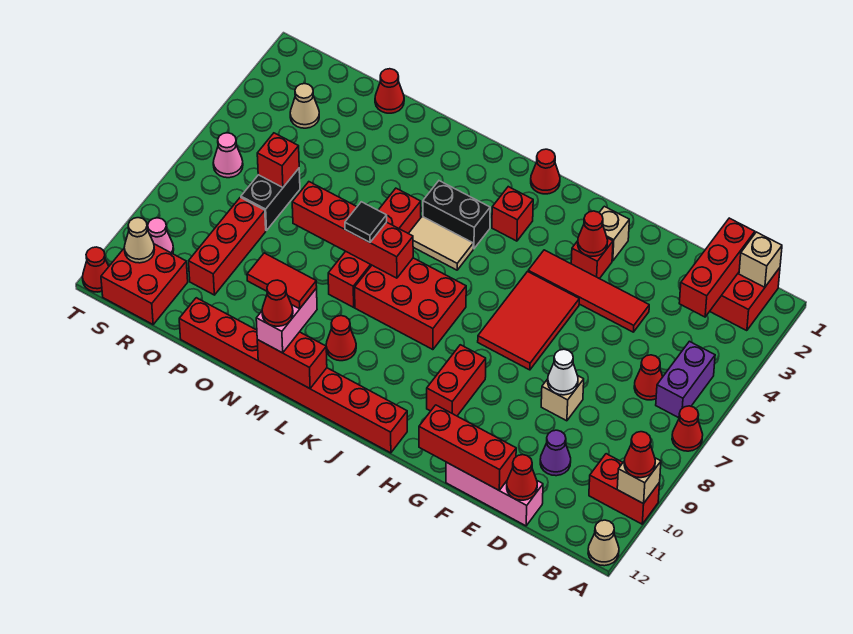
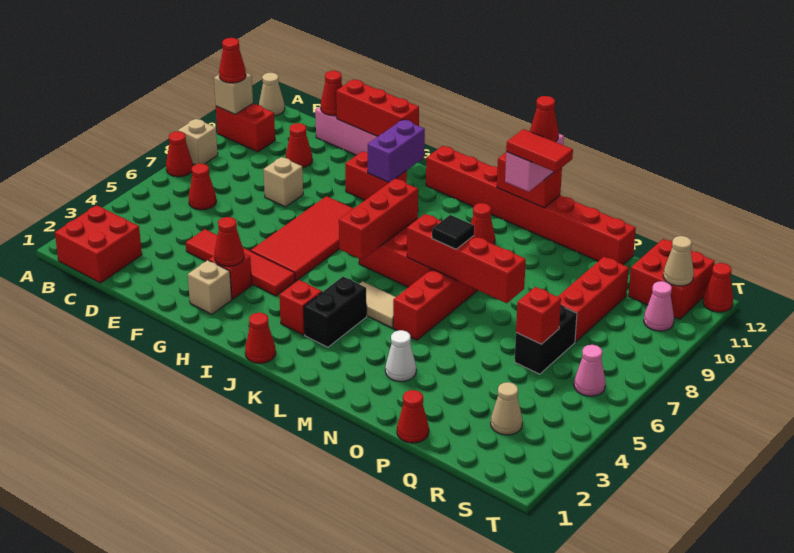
tan brick B1 level 2 -> tan brick A8 level 1
purple brick B5:B6 level 1 -> purple brick H10:H11 level 2
red brick C1:C3 level 2 -> red brick J6:J8 level 2
purple cone D10 level 1 -> red cone D10 level 1
white cone E8 level 2 -> white cone N3 level 1
red tile G5:H7 level 1 -> red tile G5:H8 level 1
red brick H9:H10 level 1 -> red brick G10:H10 level 1
black brick K4:L4 level 1 -> black brick K3:K4 level 1

